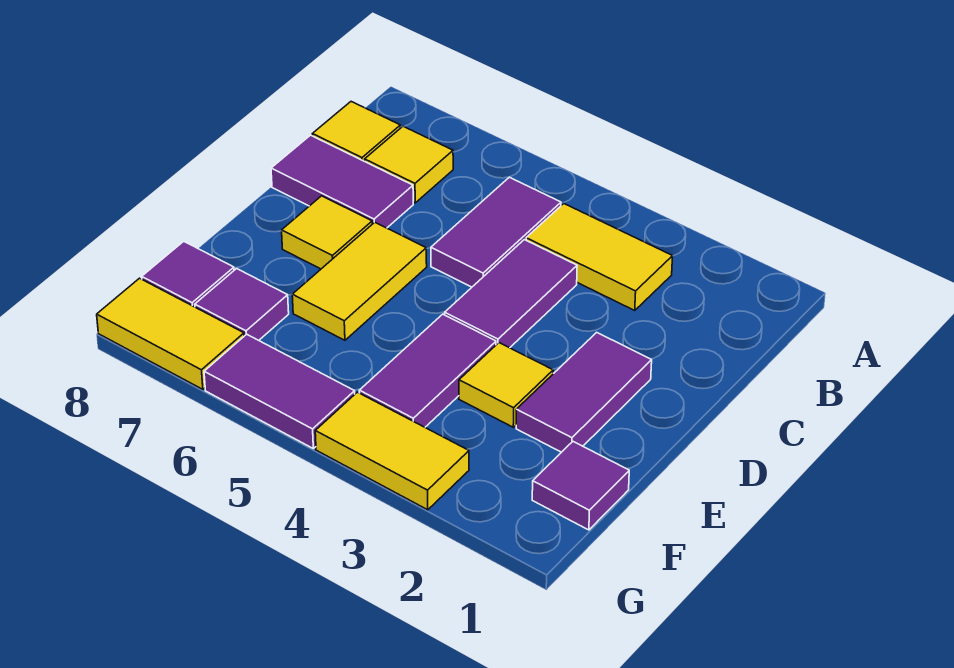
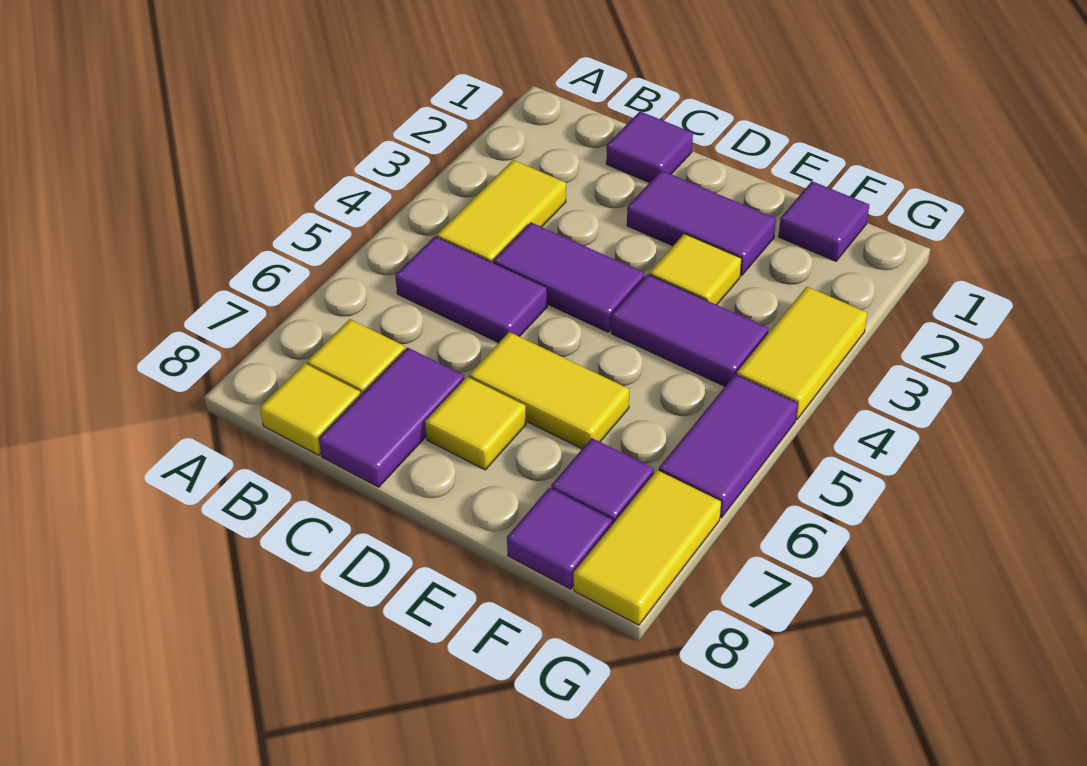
none -> purple tile C1 level 1

